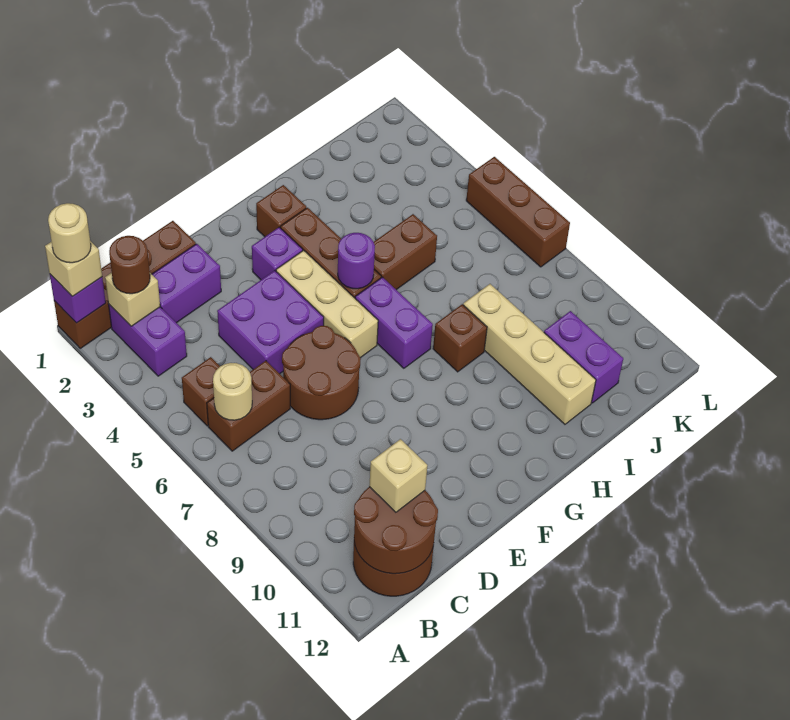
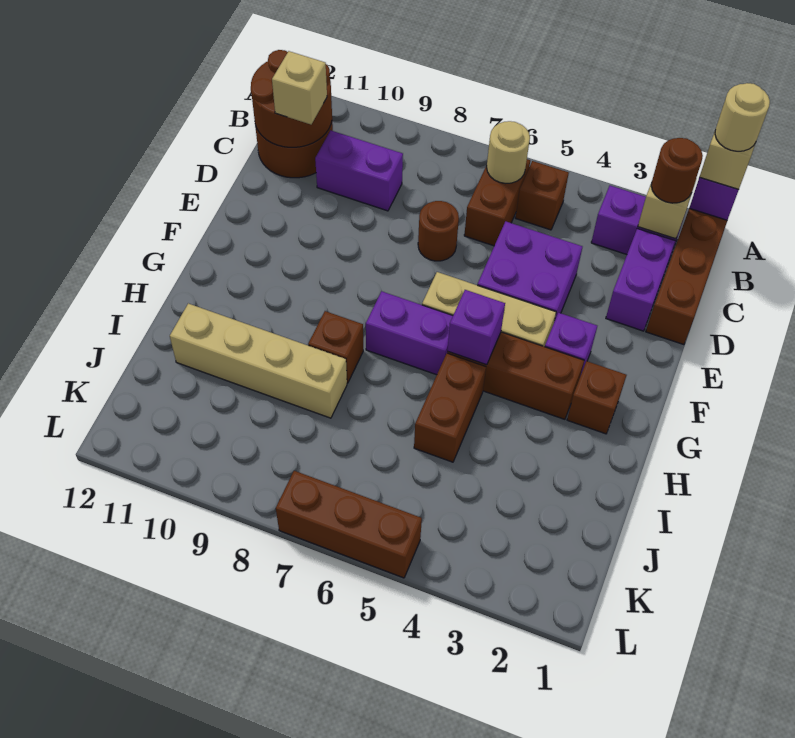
brown round brick D6:E7 level 1 -> brown round brick D7 level 1
purple round brick G5 level 2 -> purple brick G5 level 2
purple brick J10:J11 level 1 -> purple brick C9:C10 level 1

